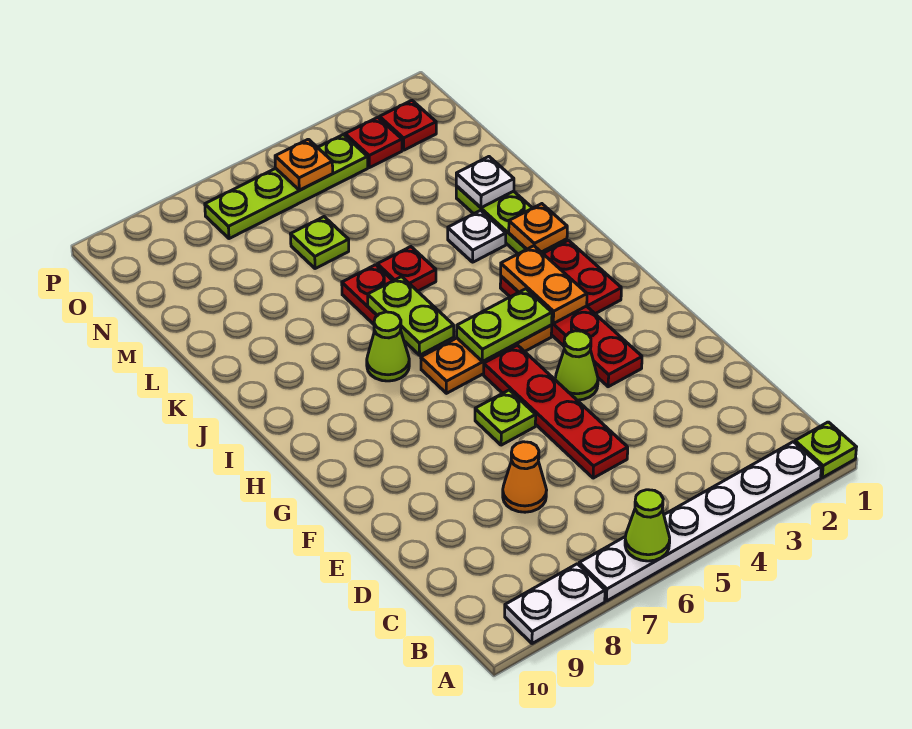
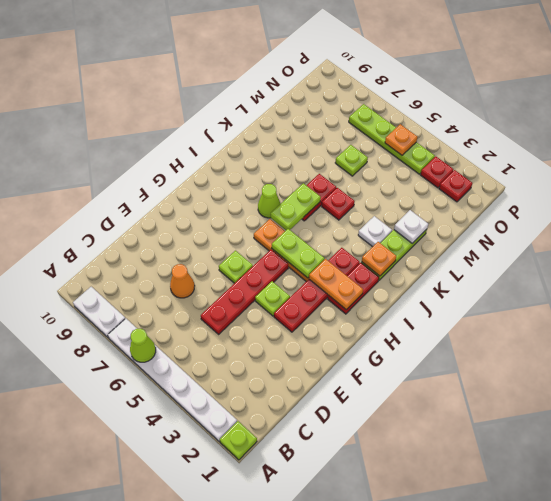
lime cone F4 level 1 -> lime plate F4 level 1
orange plate H3:I3 level 2 -> orange plate H2:H3 level 2

